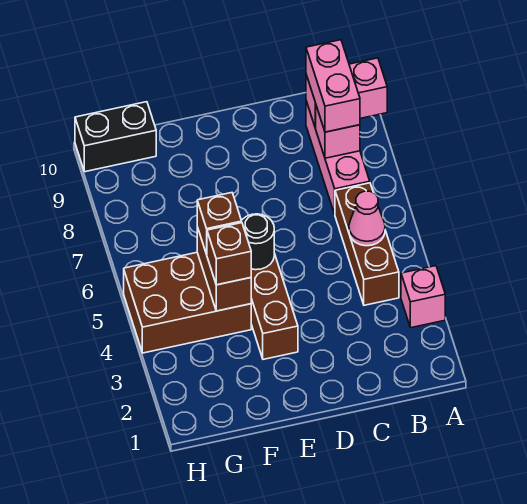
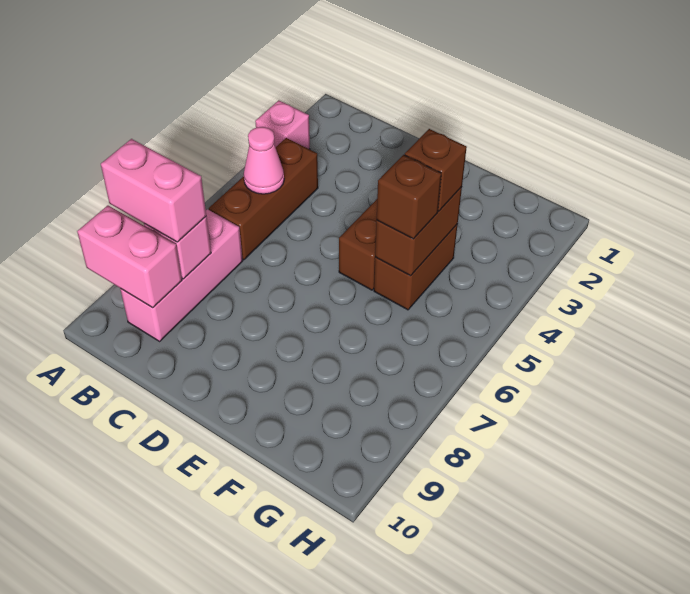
pink brick B8:B9 level 3 -> pink brick A8:B8 level 3
black round brick E5 level 2 -> none
brown brick F4:H5 level 1 -> brown brick F4:F5 level 1
black brick G10:H10 level 1 -> none

